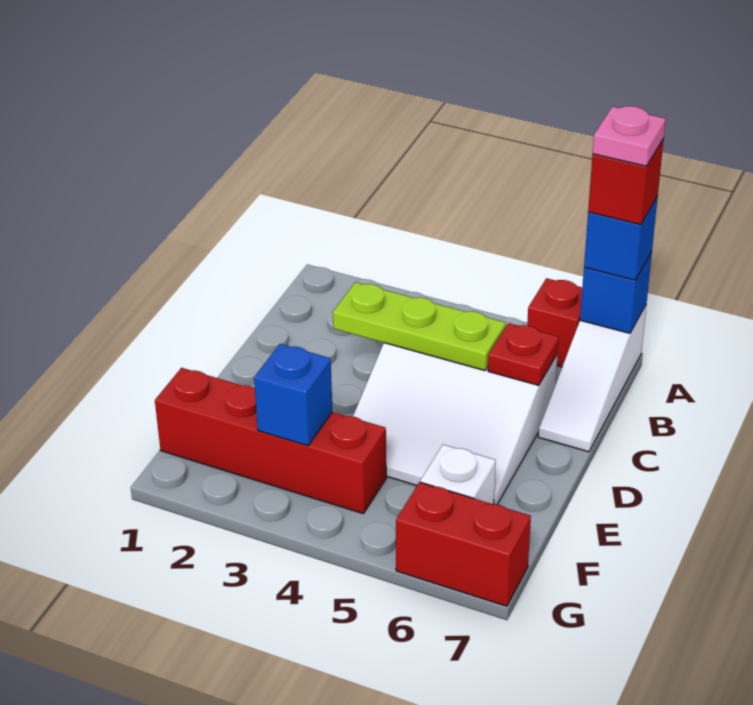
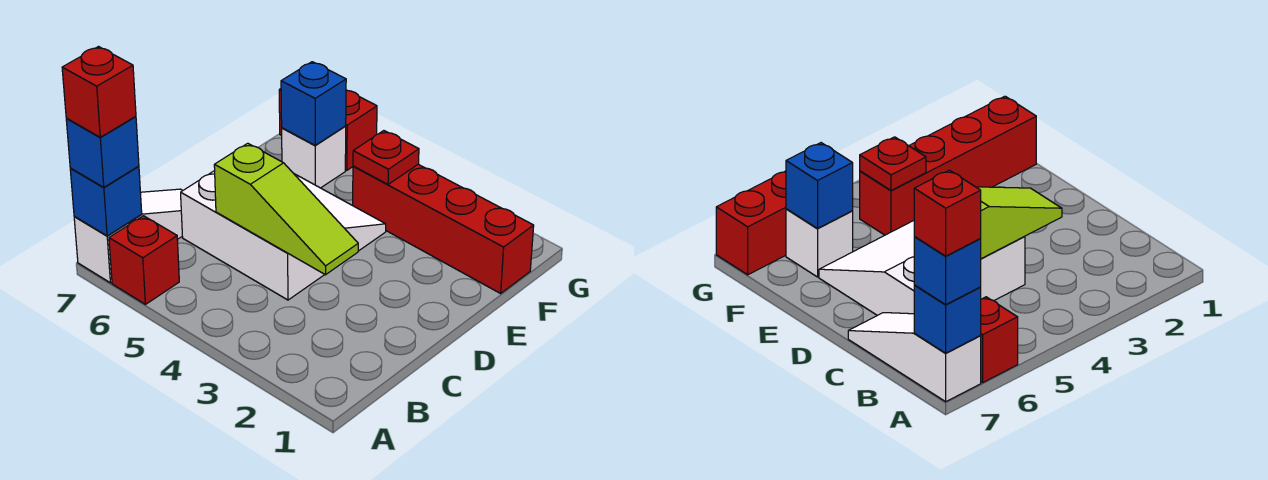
pink plate A7 level 5 -> none
lime plate C3:C5 level 2 -> lime slope C3:C5 level 2 top 5
red plate C6 level 2 -> red plate F4 level 2
blue brick F3 level 2 -> blue brick F6 level 2

